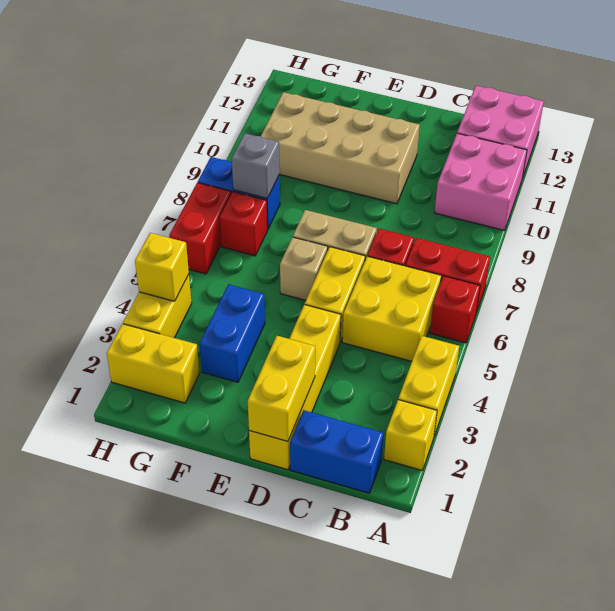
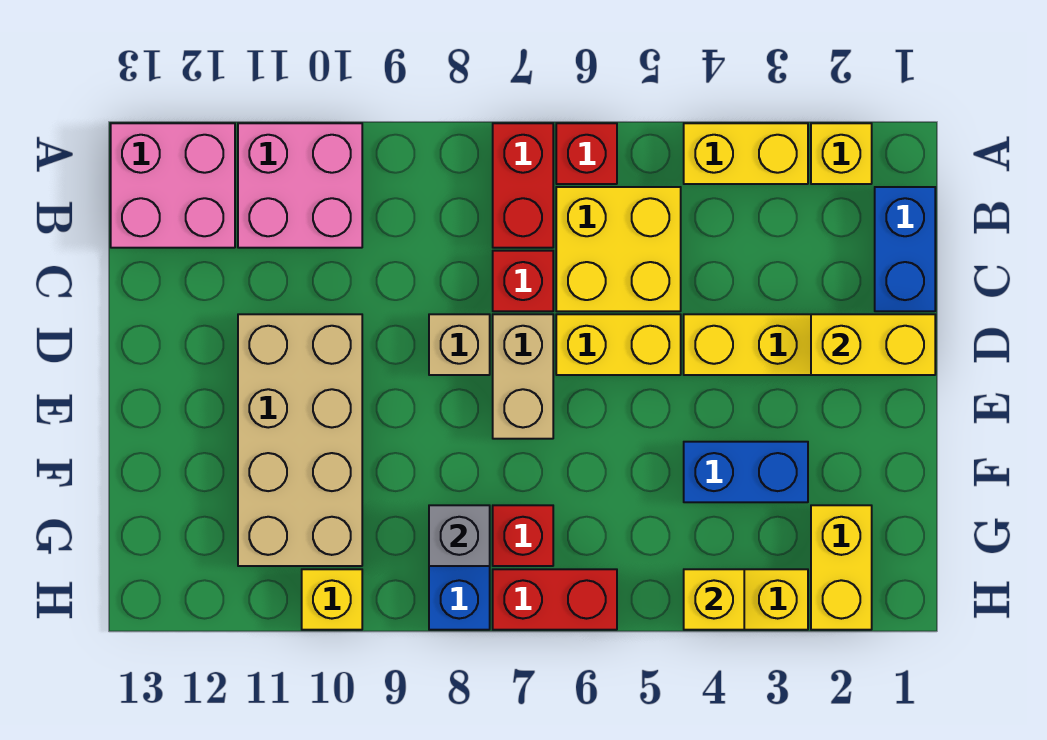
tan brick E6 level 1 -> tan brick D8 level 1
none -> yellow brick H10 level 1

